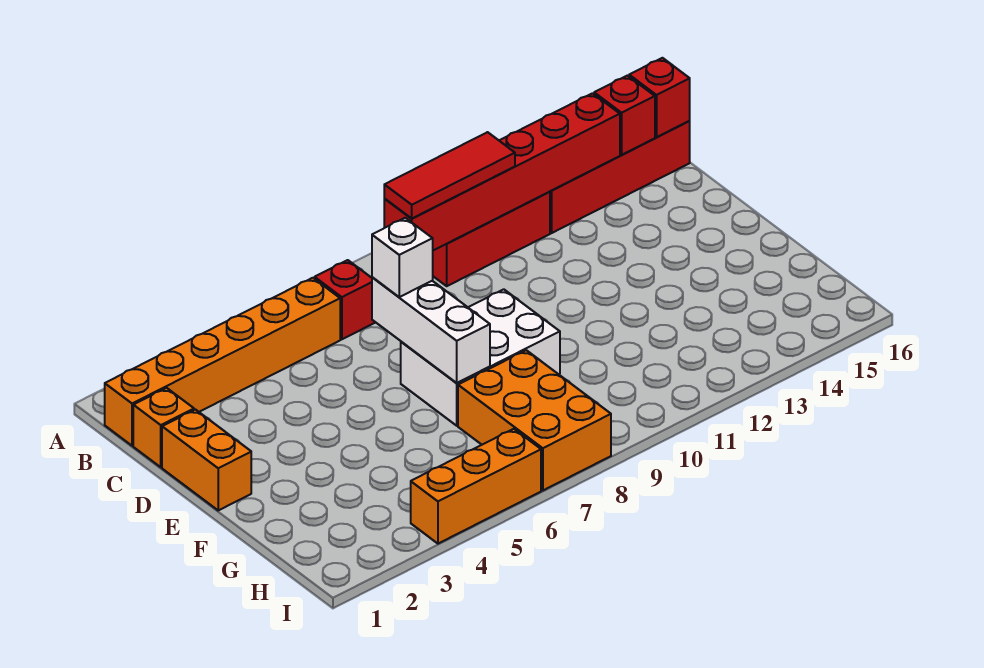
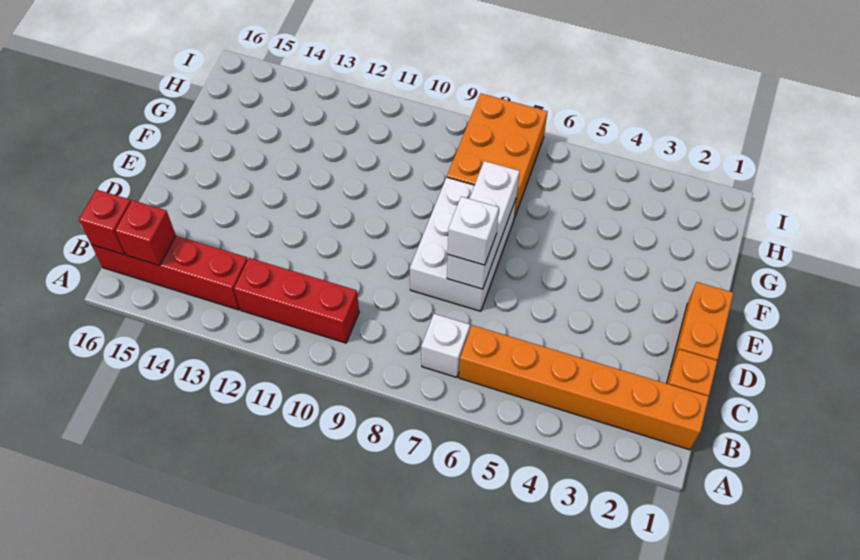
red brick B7 level 1 -> white brick B7 level 1
red brick B9:B14 level 2 -> none
red tile B9:B11 level 3 -> none
white brick E7:F9 level 1 -> white brick D7:F8 level 1
orange brick I4:I6 level 1 -> none

